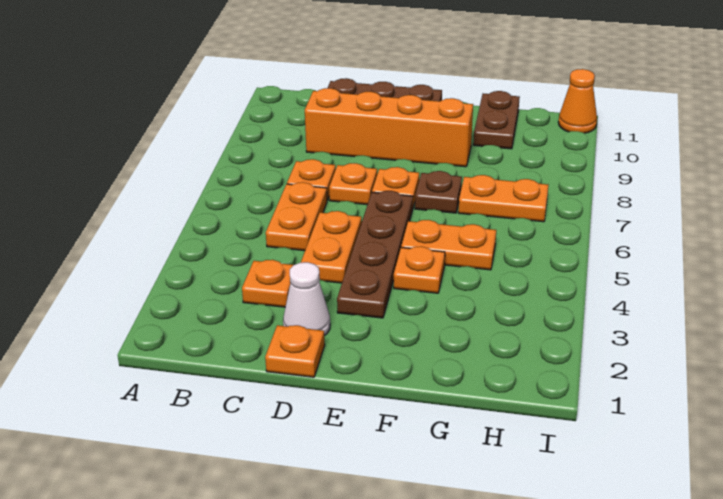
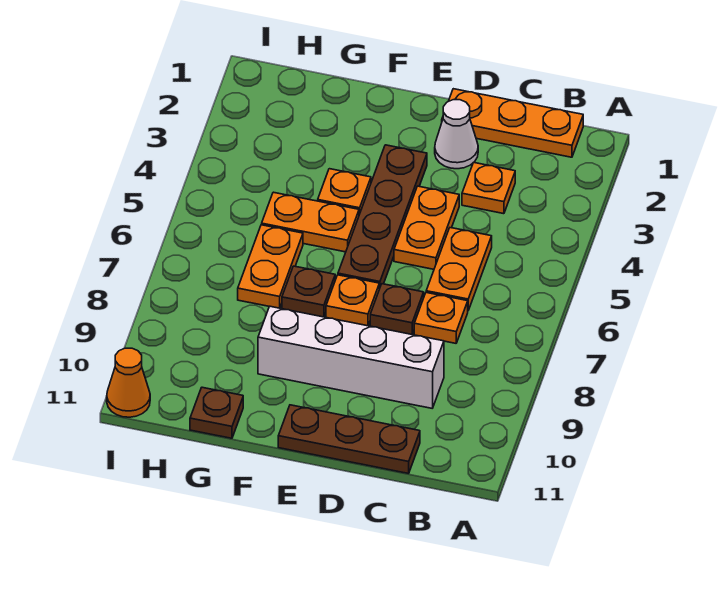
orange brick C9:F9 level 1 -> white brick C9:F9 level 1
orange plate D1 level 1 -> orange plate B1:D1 level 1
orange plate D7 level 1 -> brown plate D7 level 1
orange plate G7:H7 level 1 -> orange plate G6:G7 level 1
brown plate G10:G11 level 1 -> brown plate G11 level 1

